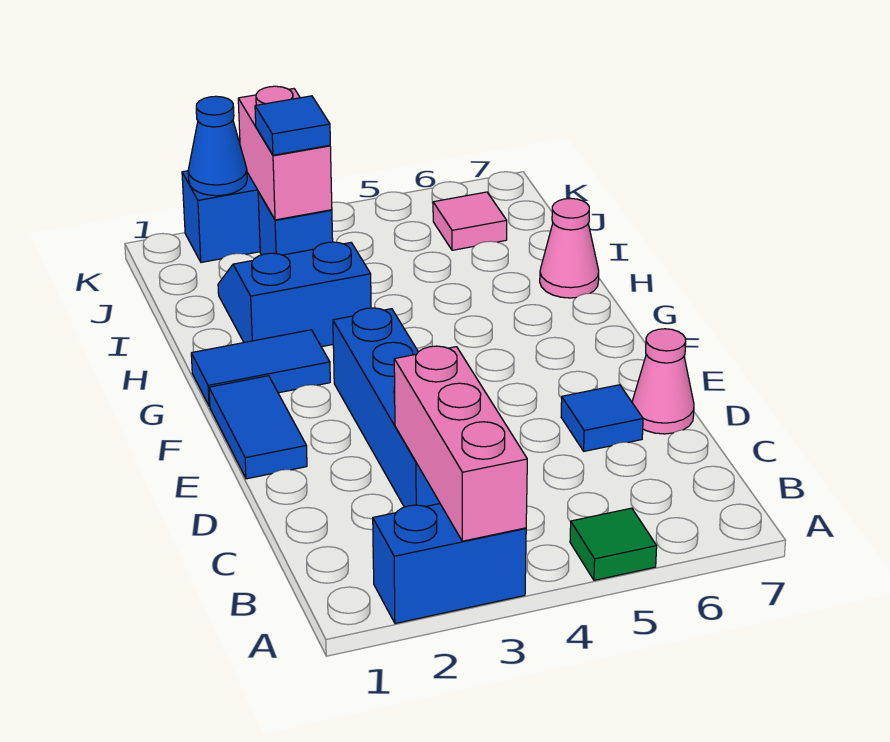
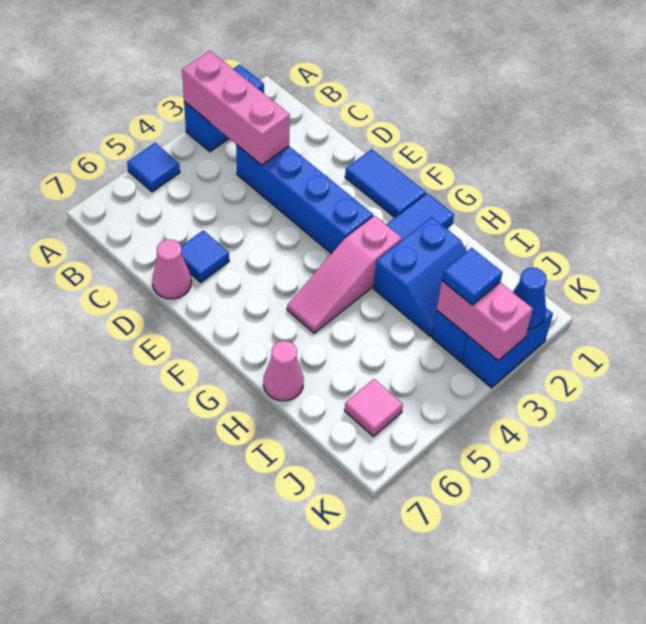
green tile A5 level 1 -> blue tile A5 level 1
none -> pink slope G3:G5 level 1 top 3

